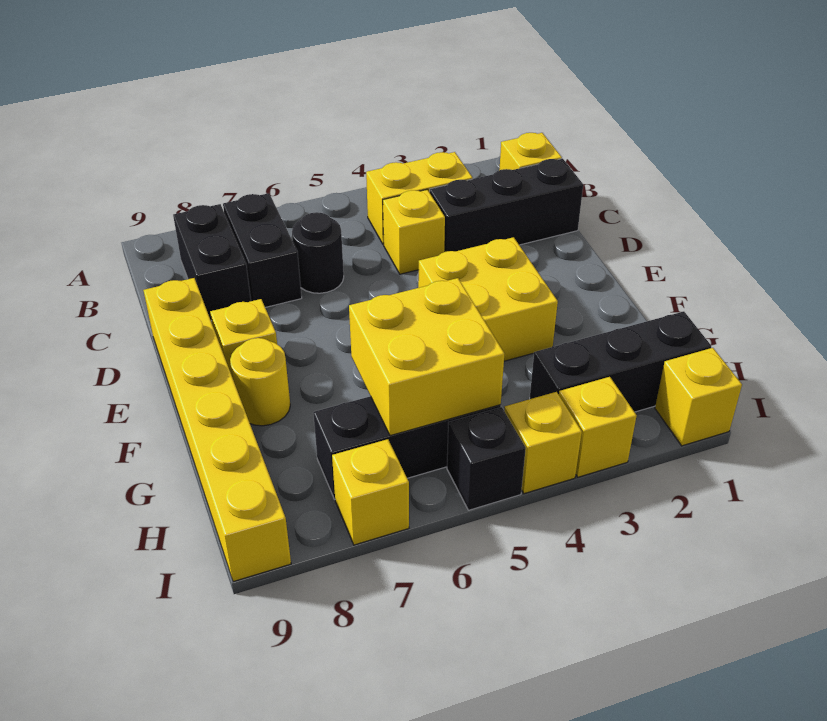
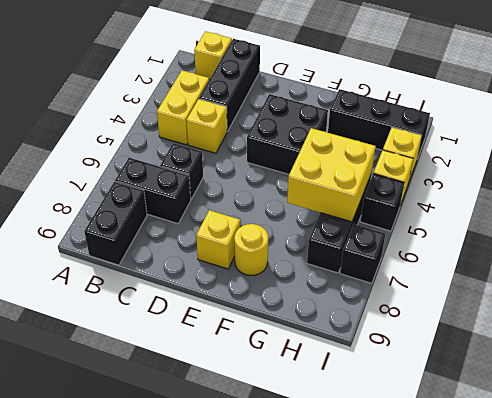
black brick B8:C8 level 1 -> black brick B8:B9 level 1
black round brick C6 level 1 -> black brick C6 level 1
yellow brick D9:I9 level 1 -> none
yellow brick E3:F4 level 1 -> black brick E3:F4 level 1
black brick H1:H3 level 1 -> black brick G2:I2 level 1
yellow brick I1 level 1 -> none
yellow brick I7 level 1 -> black brick I7 level 1

